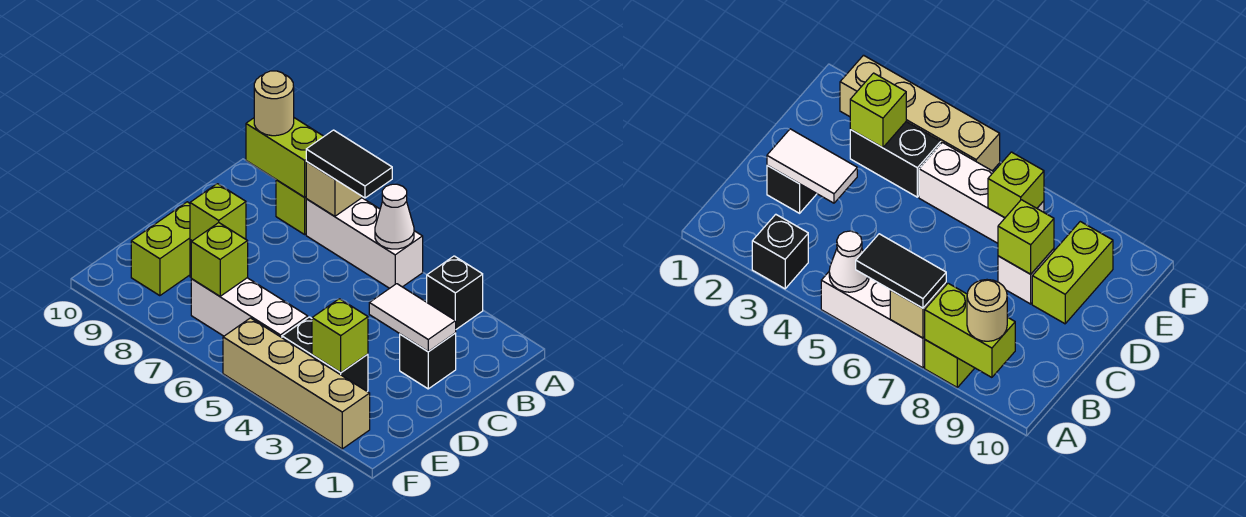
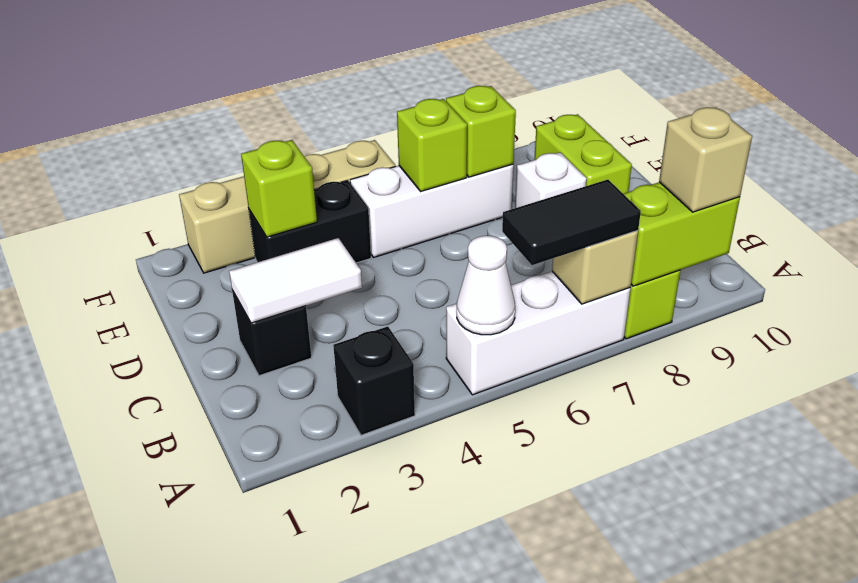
tan round brick A9 level 3 -> tan brick A9 level 3
lime brick D8 level 2 -> lime brick E6 level 2

